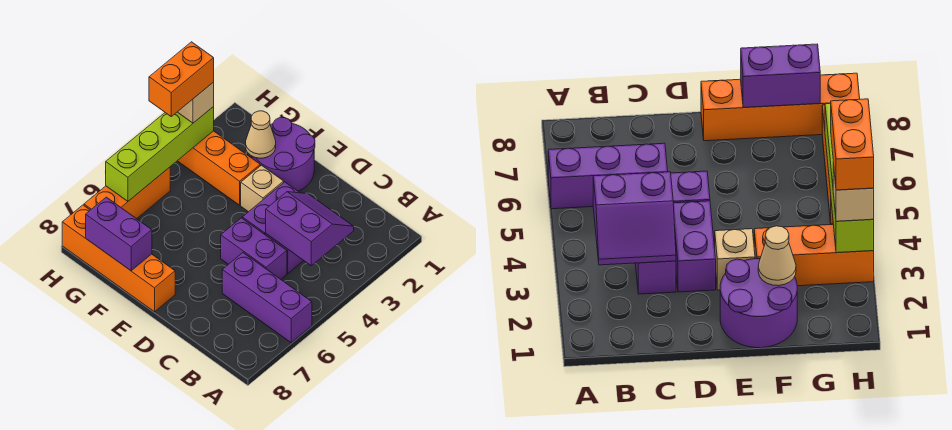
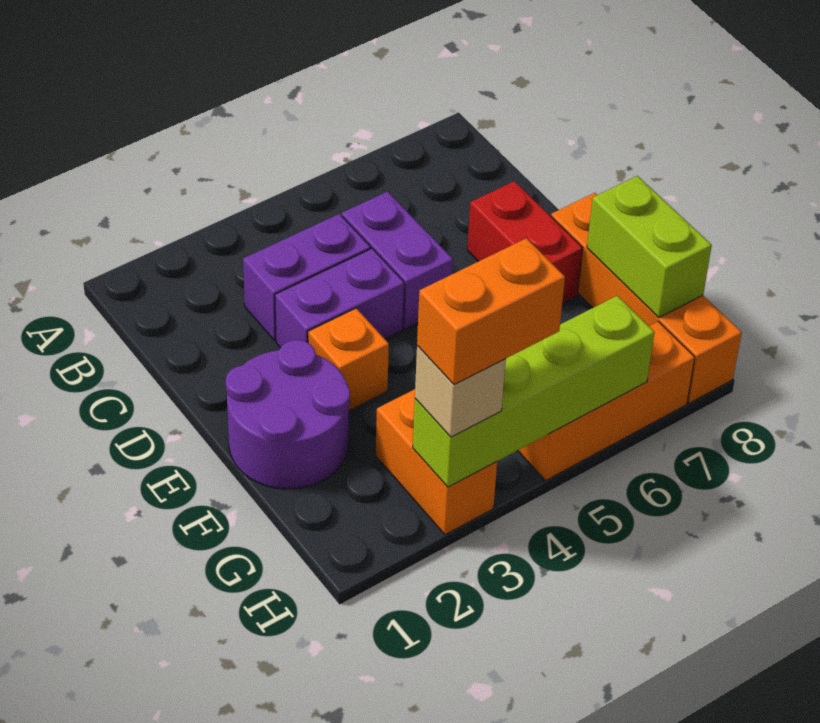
purple brick A6:C6 level 1 -> none
purple slope B3:C4 level 2 top 4 -> none
none -> red brick D7:E7 level 1
tan brick E3 level 1 -> orange brick E3 level 1
tan cone F2 level 2 -> none
orange brick F3:H3 level 1 -> orange brick G3:H3 level 1
purple brick F8:G8 level 2 -> lime brick F8:G8 level 2

